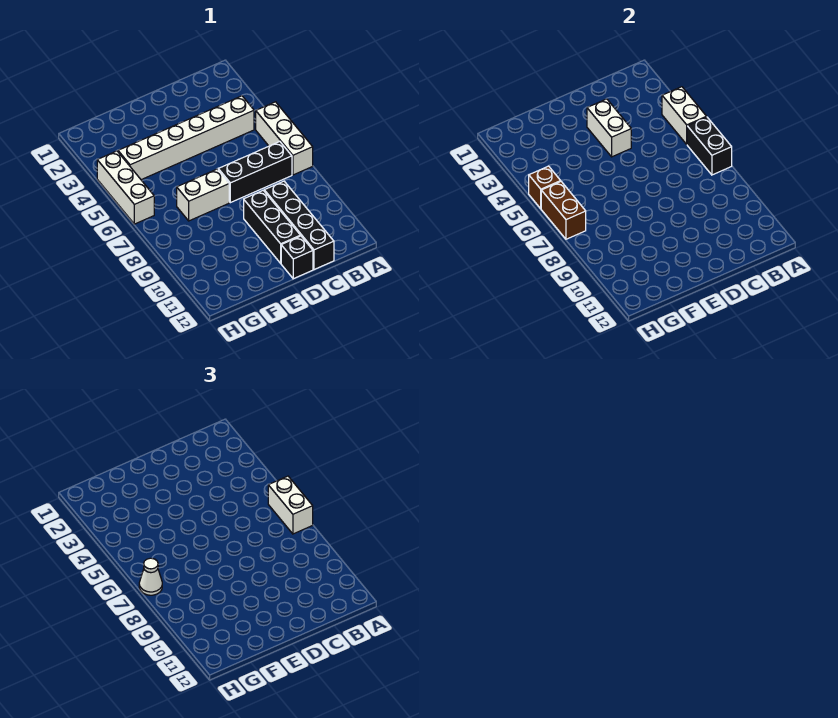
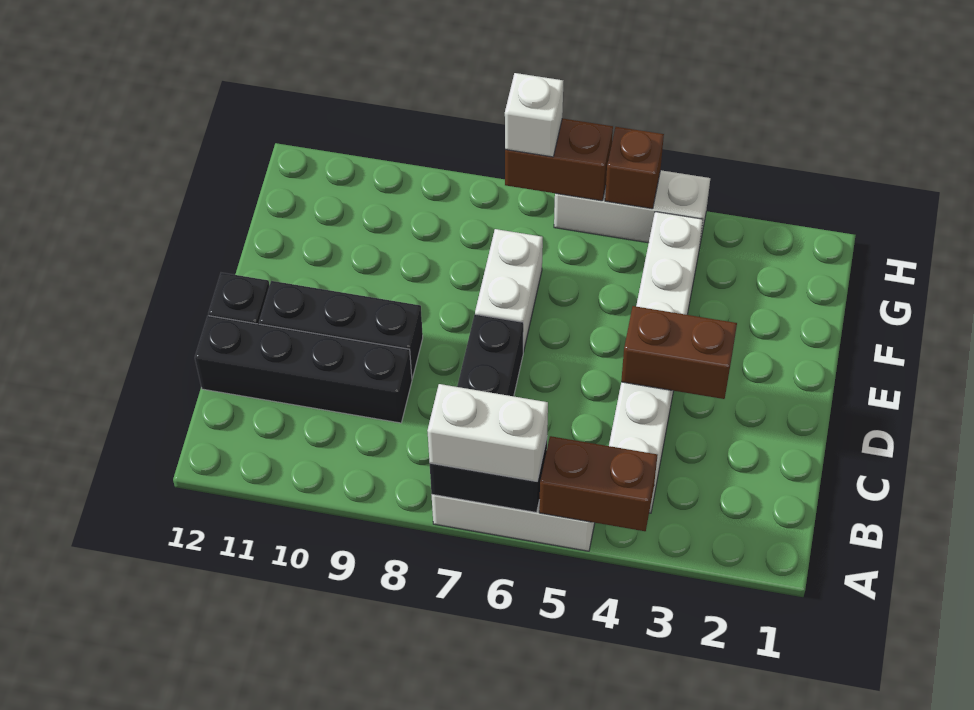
white brick A4:A5 level 2 -> brown brick A4:A5 level 2
white brick D3:D4 level 2 -> brown brick D3:D4 level 2
white cone H7 level 3 -> white brick H7 level 3

